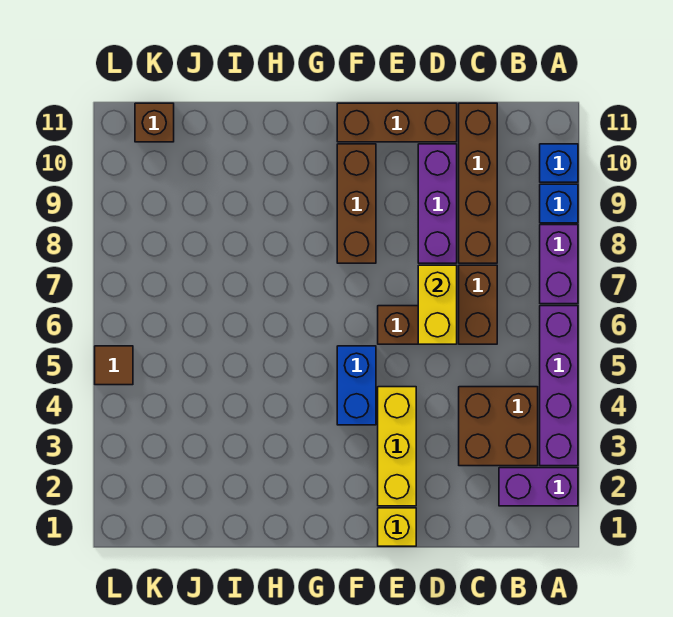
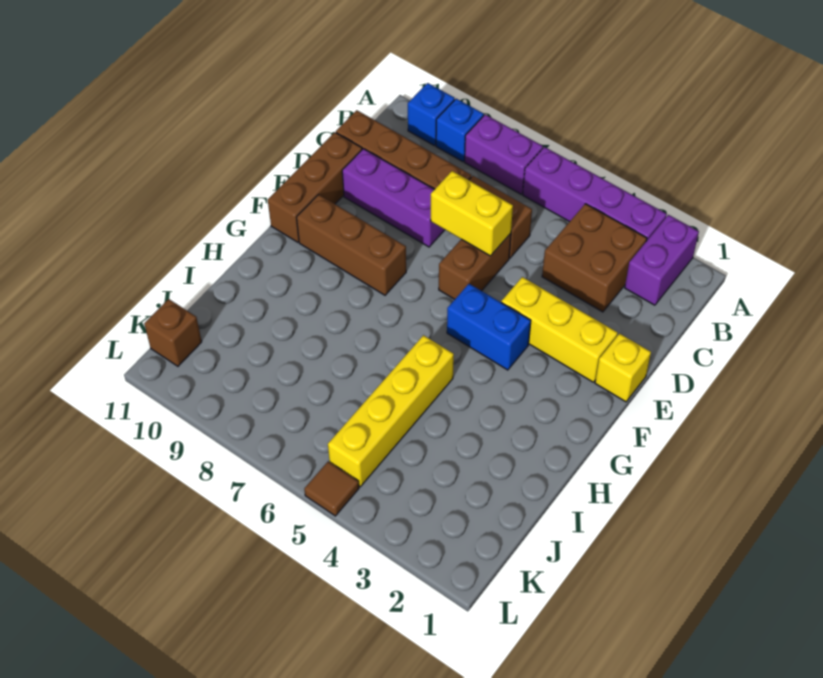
none -> yellow brick H5:K5 level 1

